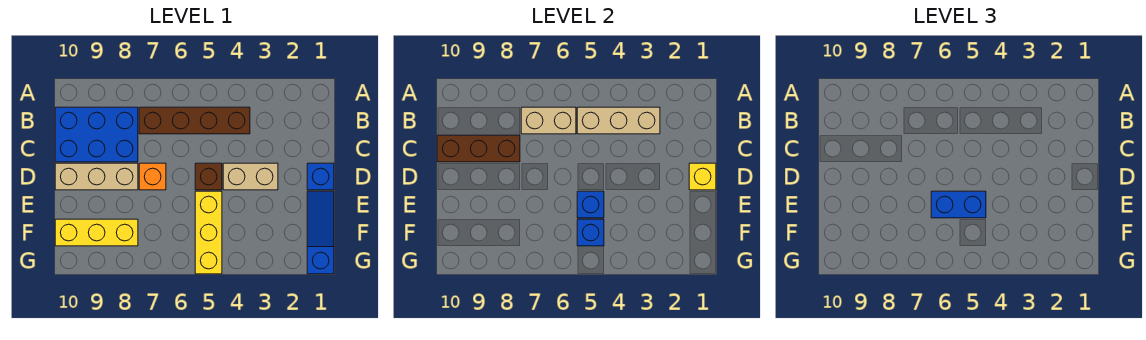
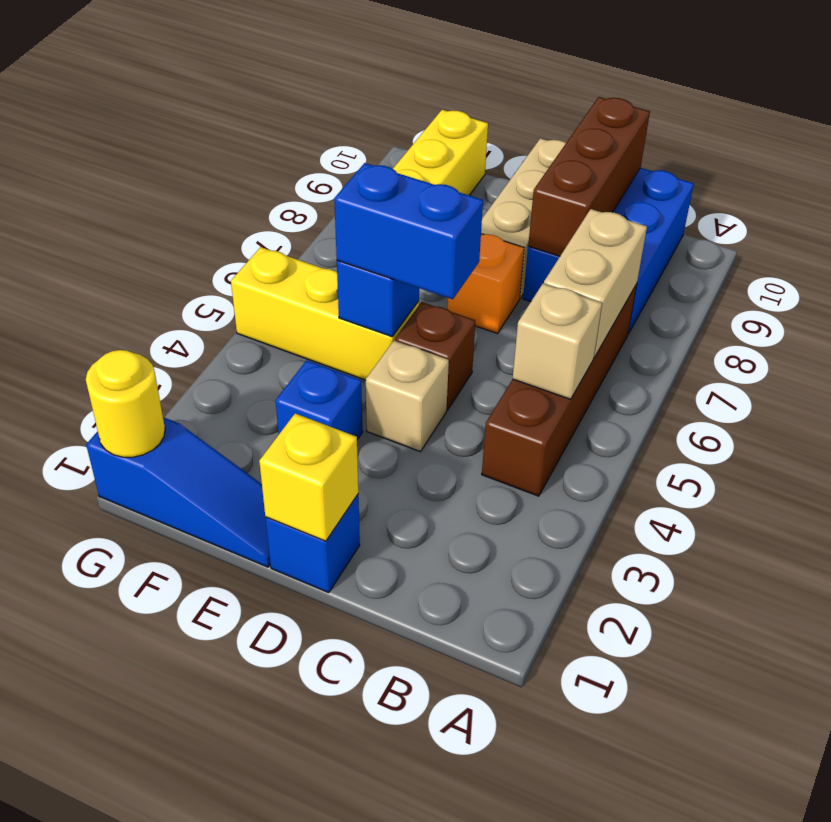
tan brick B3:B5 level 2 -> tan brick B5 level 2
tan brick D3:D4 level 1 -> tan brick D4 level 1
blue brick E5:E6 level 3 -> blue brick D5:E5 level 3
blue brick F5 level 2 -> blue brick E3 level 1
none -> yellow round brick G1 level 2

